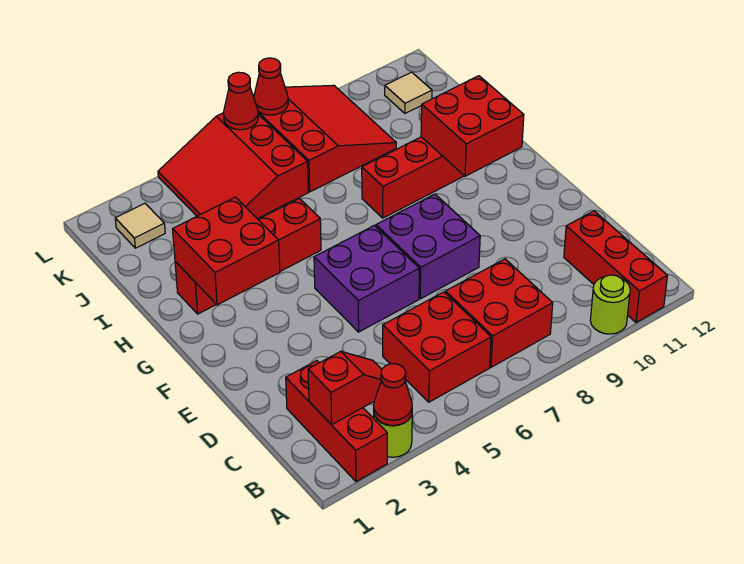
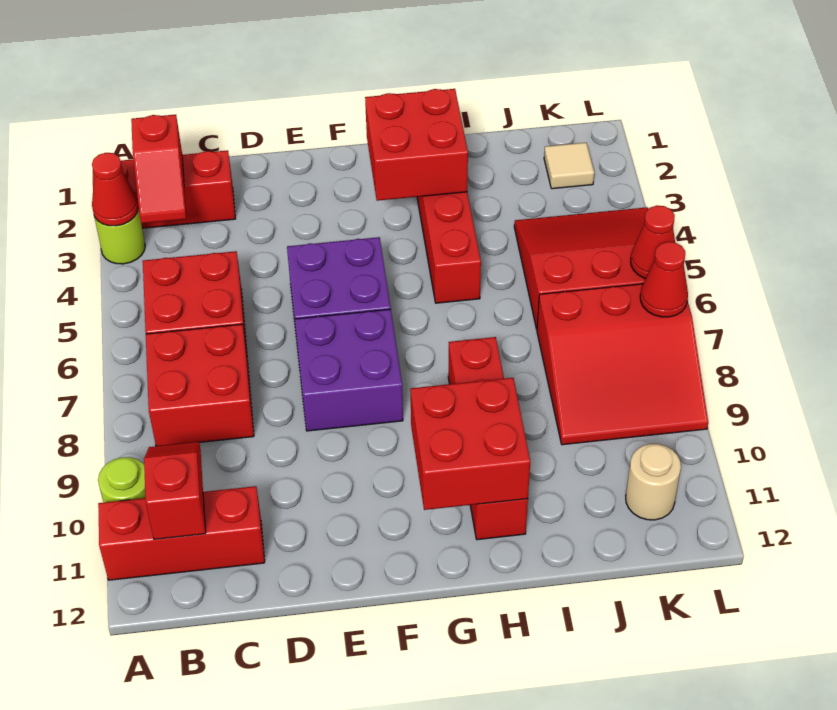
none -> red slope B10:B11 level 2 top 11
tan tile K11 level 1 -> tan round brick K11 level 1

